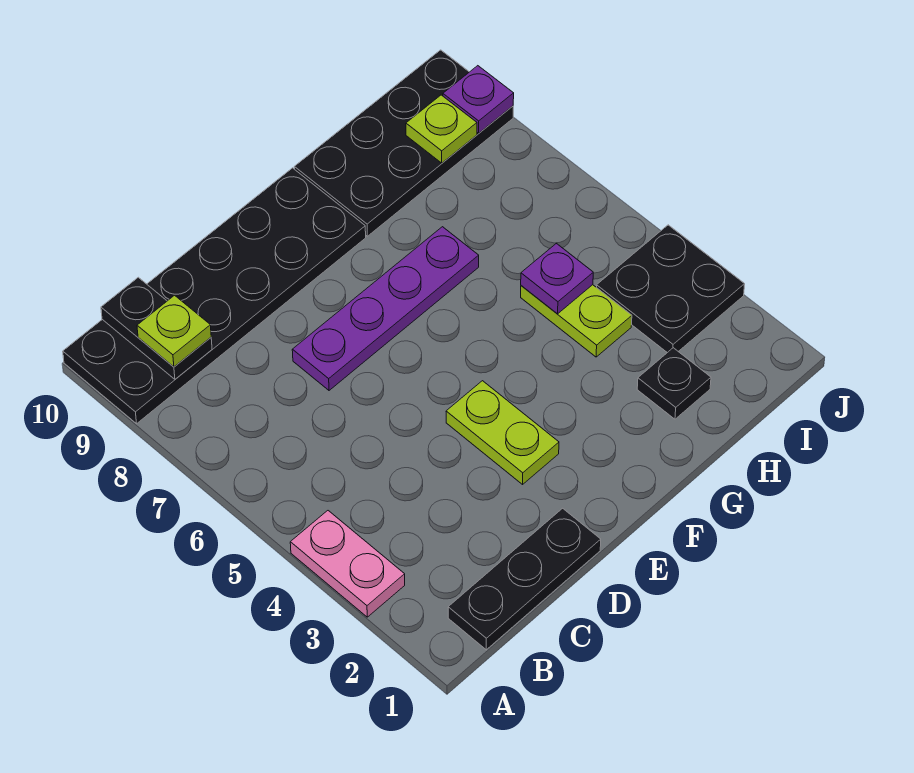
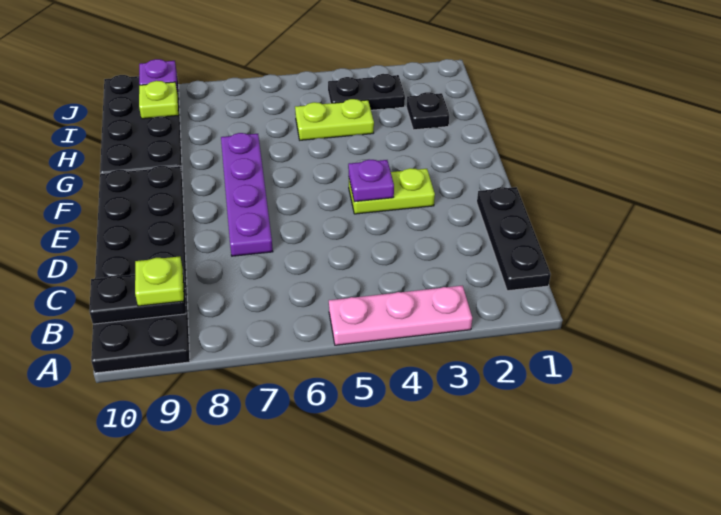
pink plate A3:A4 level 1 -> pink plate A3:A5 level 1
purple plate H5 level 2 -> purple plate E4 level 2
black plate I3:J4 level 1 -> black plate I3:I4 level 1

